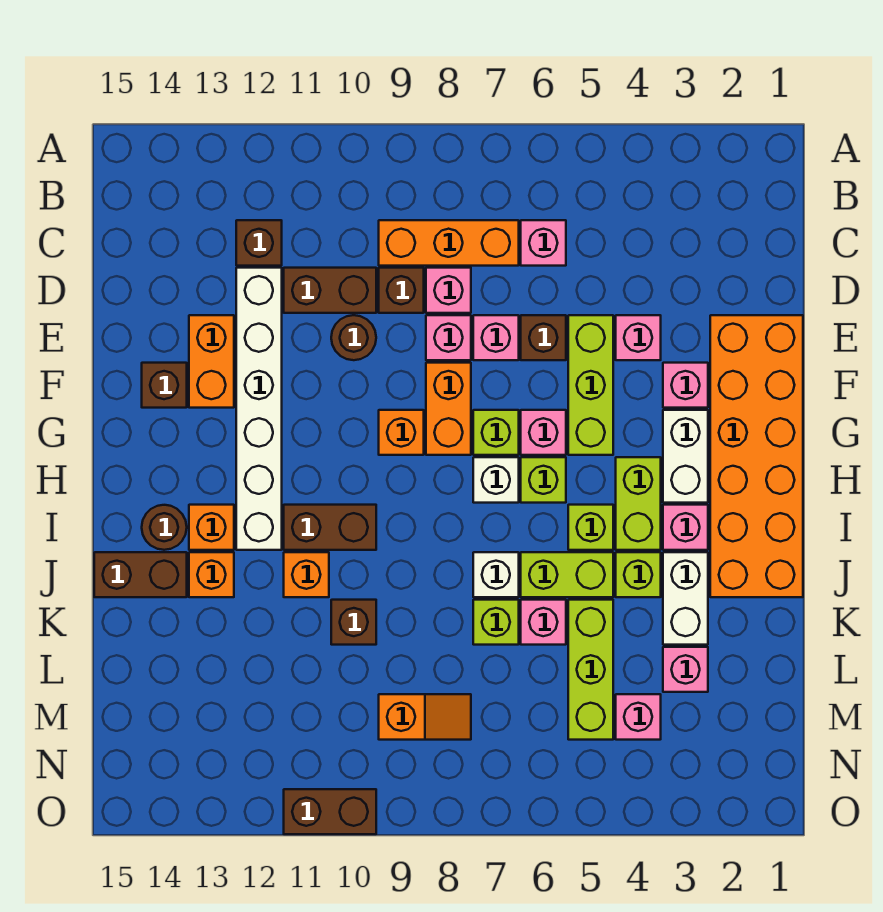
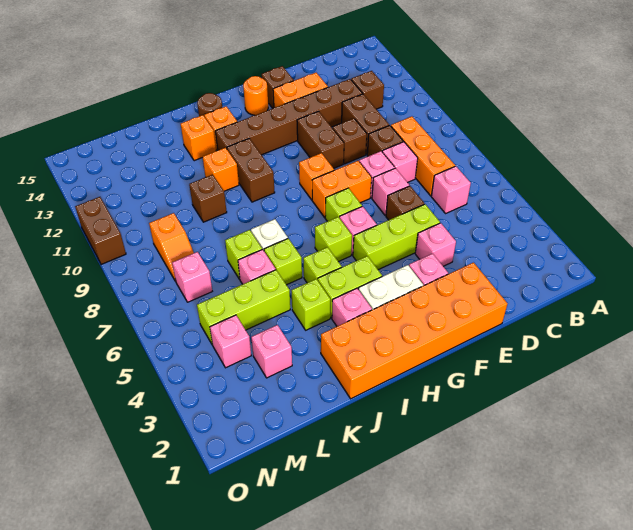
white brick D12:I12 level 1 -> brown brick D12:I12 level 1
brown round brick E10 level 1 -> brown brick E10 level 1
none -> orange round brick G14 level 1
white brick H7 level 1 -> none
white brick J3:K3 level 1 -> none
lime brick J5:J6 level 1 -> lime brick J6 level 1
brown brick J14:J15 level 1 -> brown brick F10:F11 level 1
none -> pink brick M7 level 1

